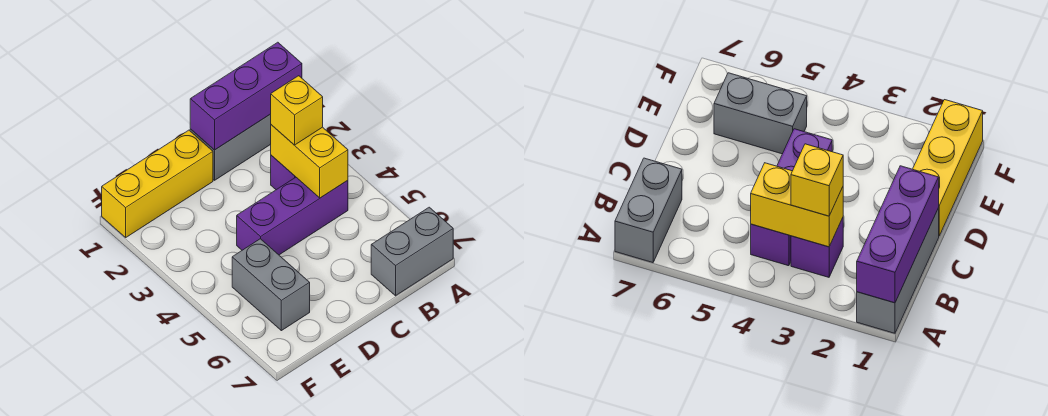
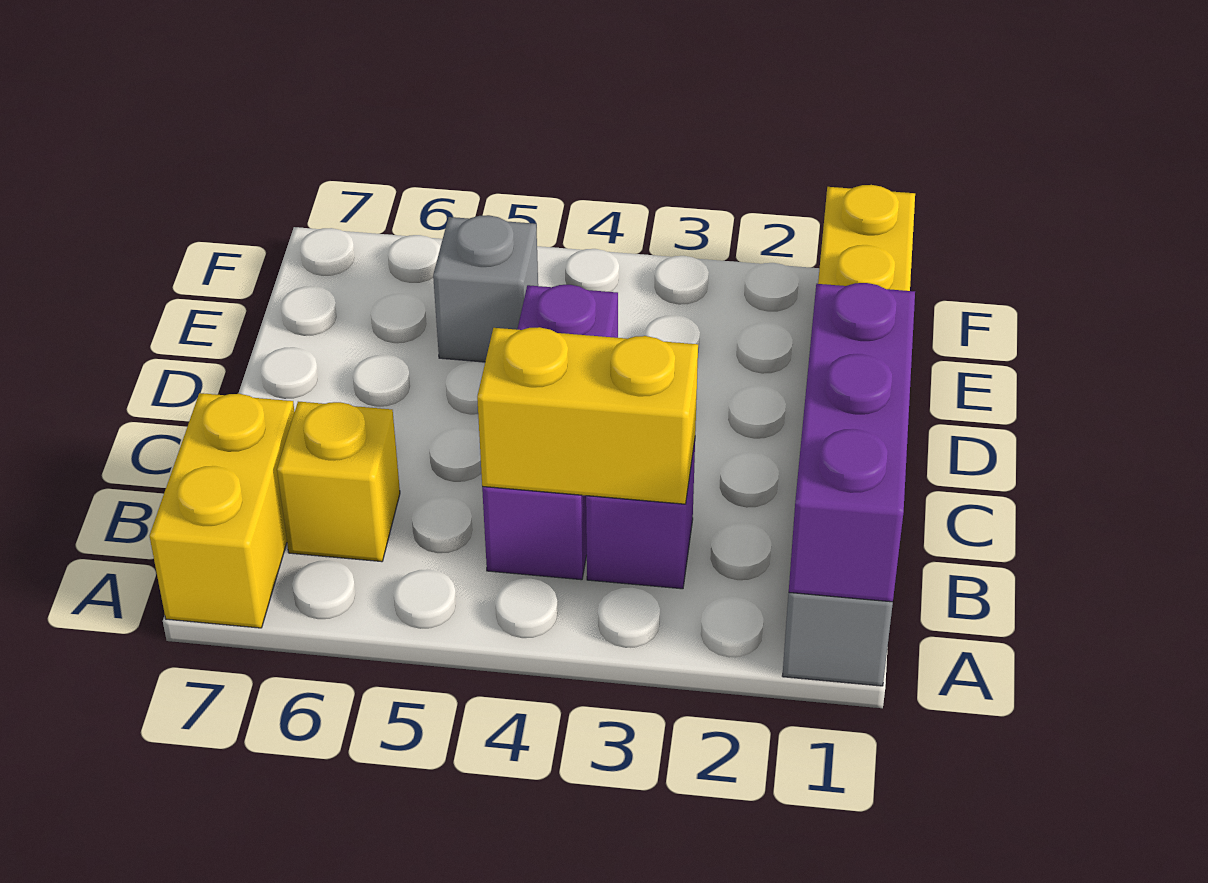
grey brick A7:B7 level 1 -> yellow brick A7:B7 level 1
yellow brick B3 level 3 -> yellow brick B6 level 1
grey brick E5:E6 level 1 -> grey brick E5 level 1

